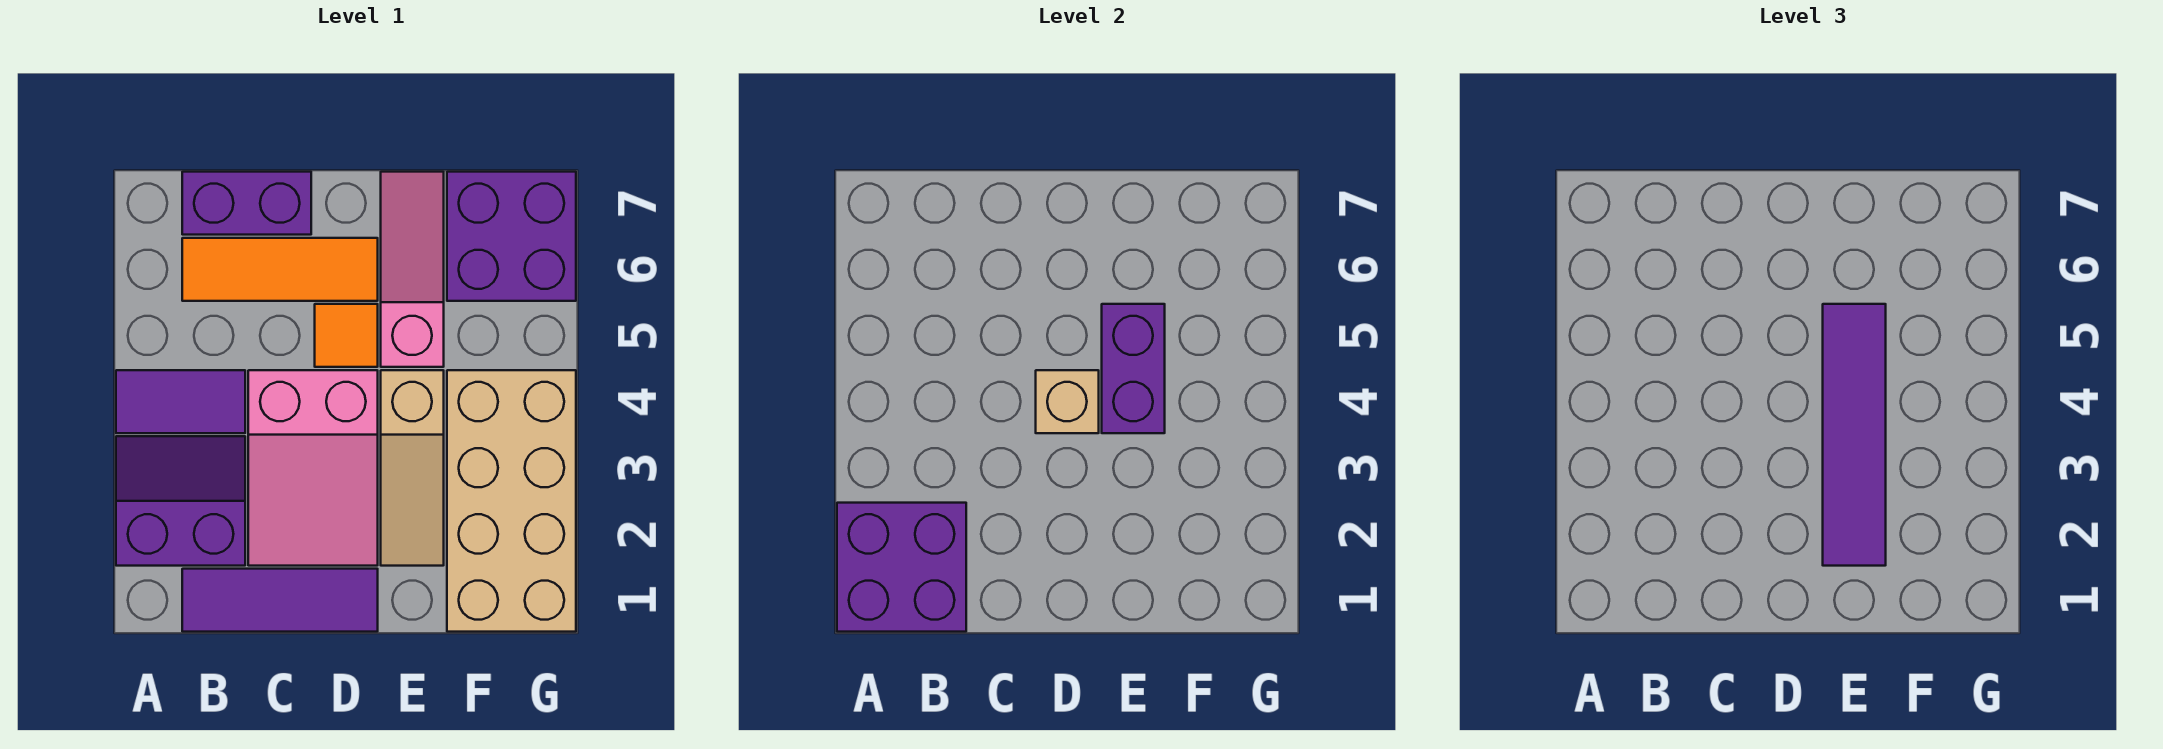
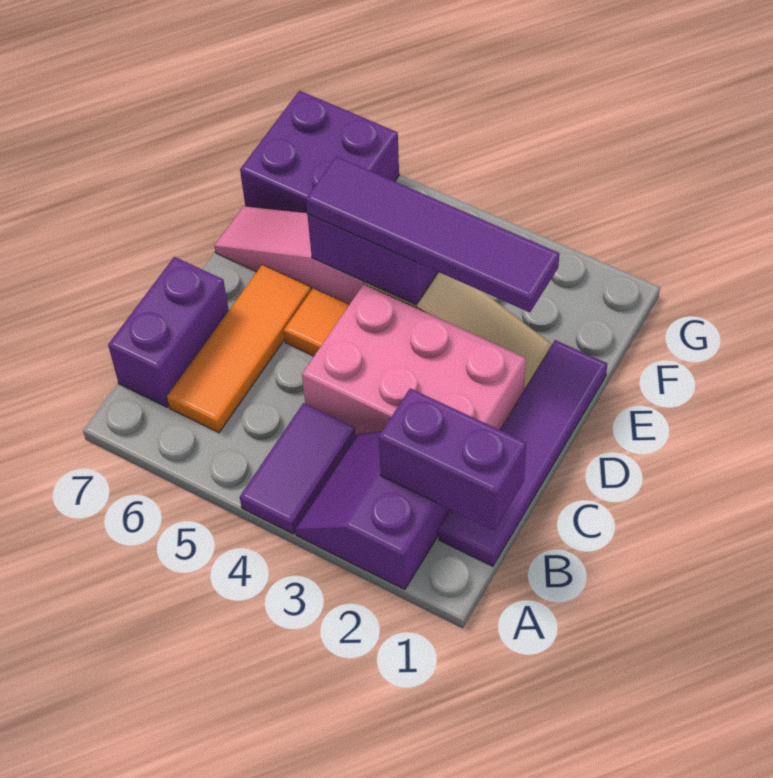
purple brick A1:B2 level 2 -> purple brick B1:B2 level 2
purple tile B1:D1 level 1 -> purple tile B1:E1 level 1
pink slope C2:D4 level 1 top 4 -> pink brick C2:D4 level 1
tan brick D4 level 2 -> none
tan brick F1:G4 level 1 -> none

